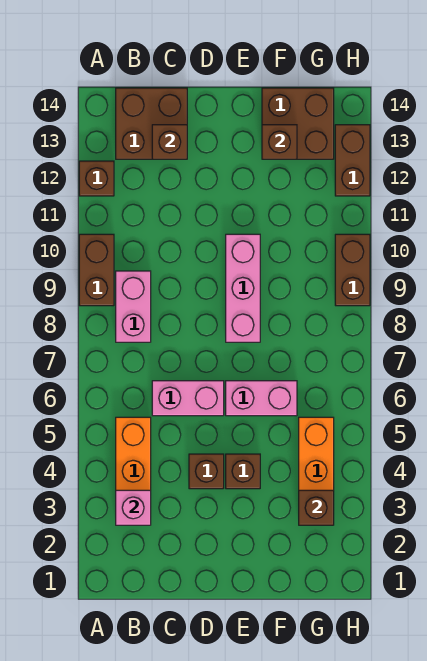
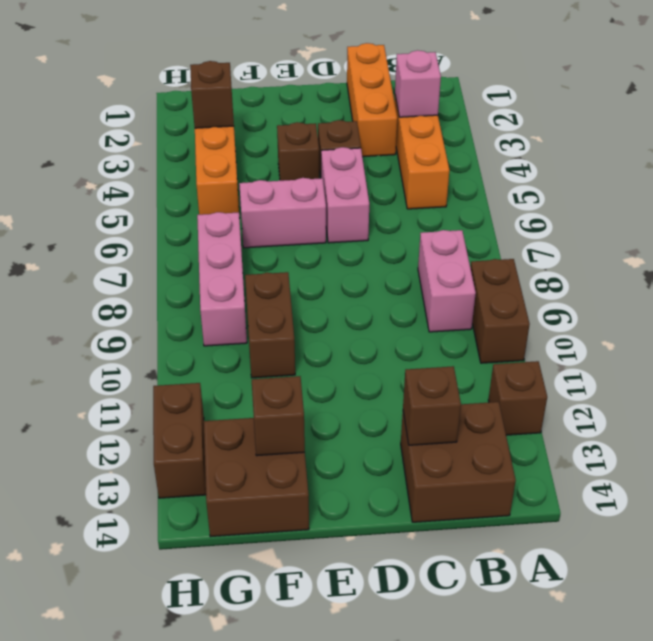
none -> orange brick C1:C3 level 1
pink brick C6:D6 level 1 -> pink brick D5:D6 level 1
pink brick E8:E10 level 1 -> pink brick G7:G9 level 1
brown brick H9:H10 level 1 -> brown brick F9:F10 level 1

